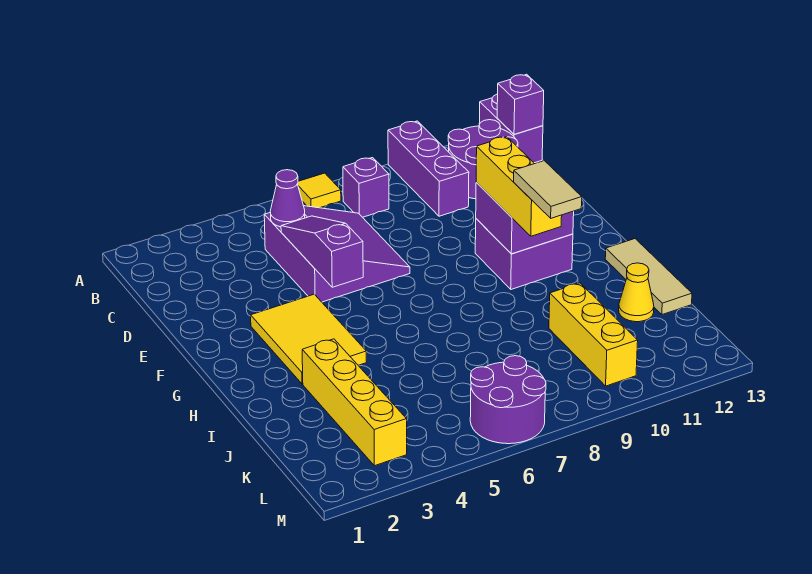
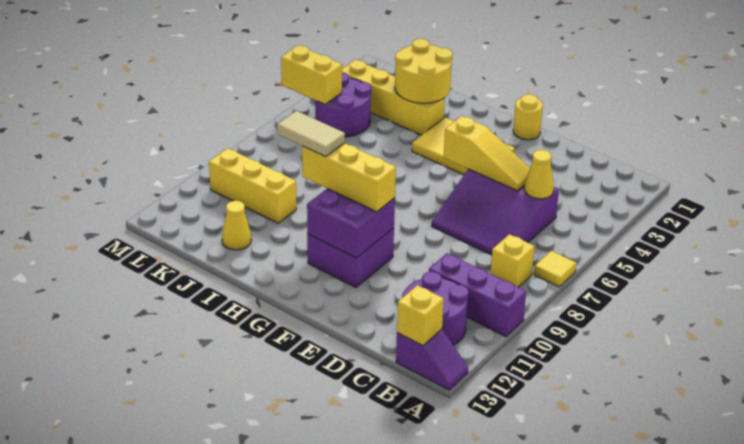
purple brick A13:B13 level 1 -> purple slope A13:B13 level 1 top B
purple brick B8 level 1 -> yellow brick B8 level 1
purple brick B13 level 2 -> yellow brick B13 level 2
purple cone C5 level 2 -> yellow cone C5 level 2
purple slope D5:F5 level 2 top F -> yellow slope D5:F5 level 2 top F
none -> yellow round brick F1 level 1
tan tile H13:J13 level 1 -> none
none -> yellow round brick I2:J3 level 2
none -> yellow brick L5:M5 level 2
purple round brick L6:M7 level 1 -> purple round brick K4:L5 level 1

